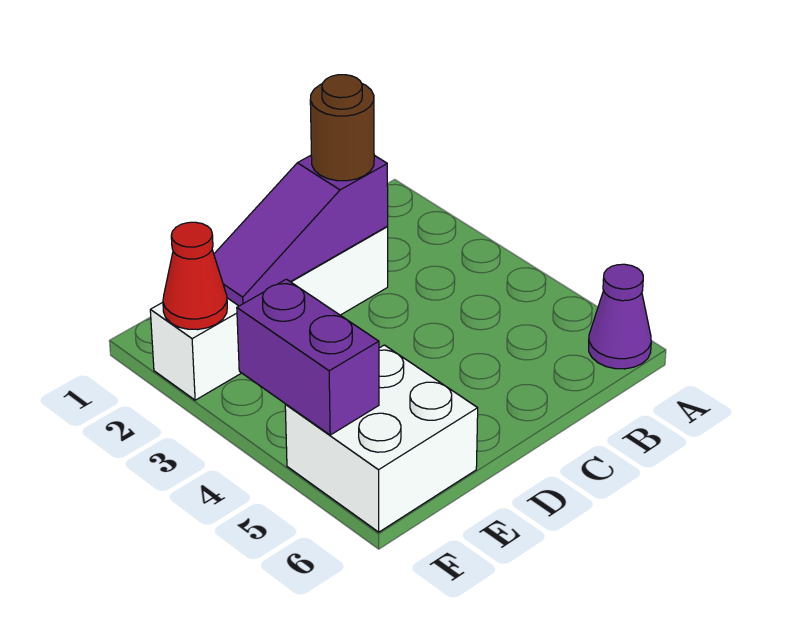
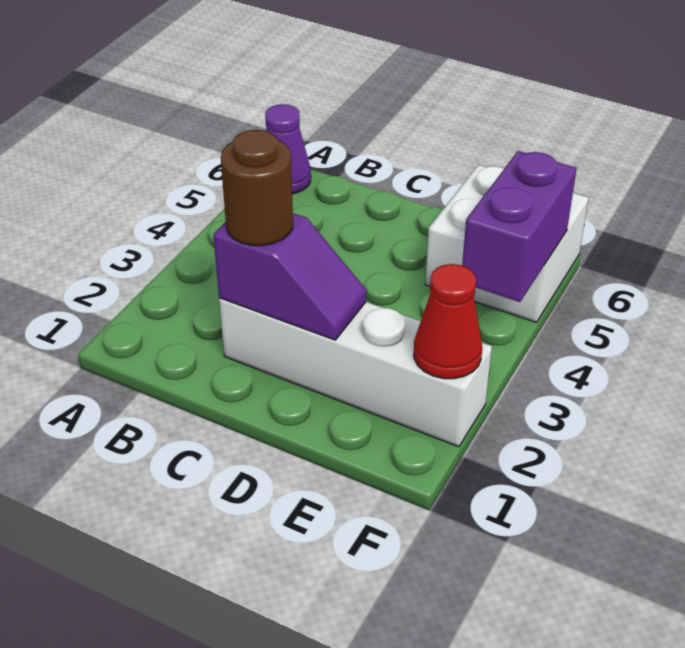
purple slope C2:E2 level 2 top C -> purple slope C2:D2 level 2 top C

